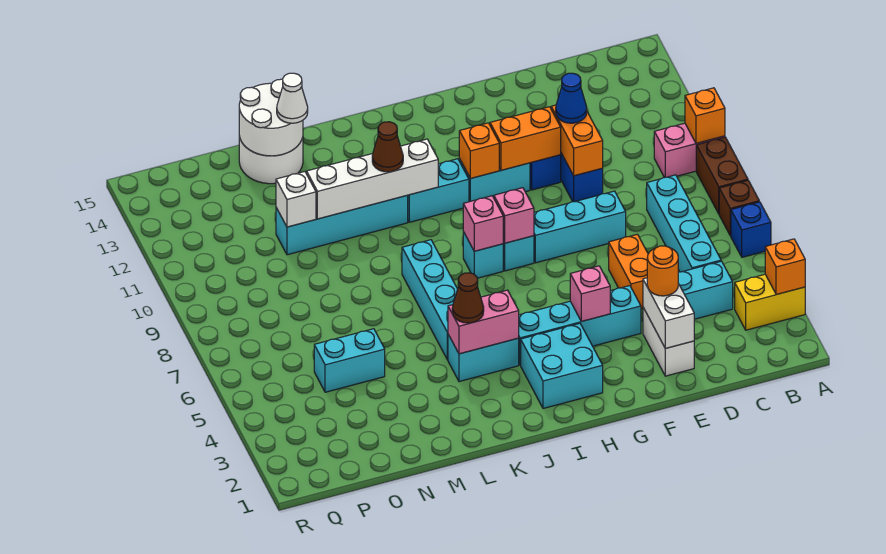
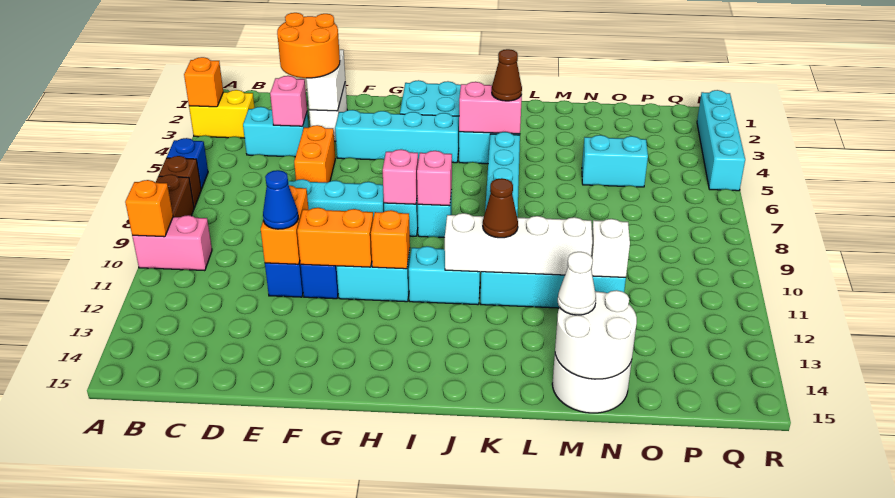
cyan brick C5:C8 level 1 -> cyan brick R2:R5 level 1
orange round brick E3 level 3 -> orange round brick D2:E3 level 3
pink brick G4 level 2 -> pink brick D4 level 2

